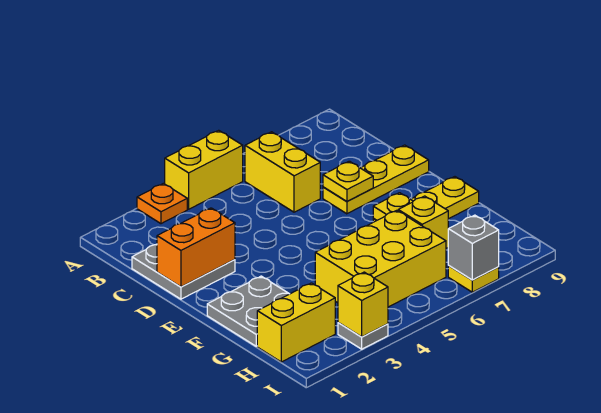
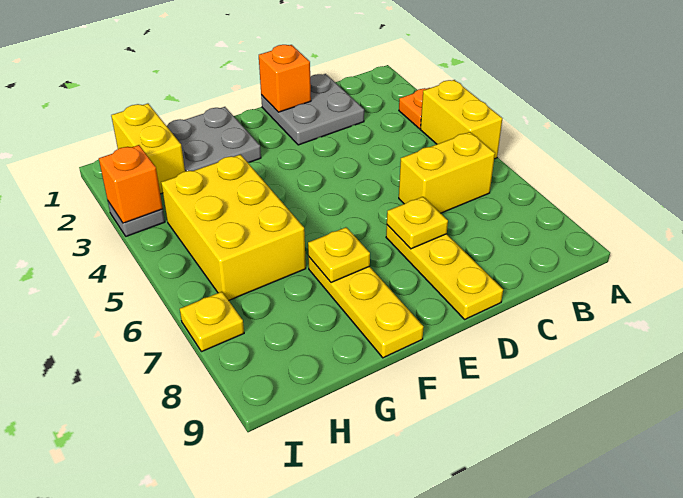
orange brick D1:D2 level 2 -> orange brick D1 level 2
yellow brick G7 level 1 -> none
yellow brick I3 level 2 -> orange brick I3 level 2
grey brick I7 level 2 -> none

